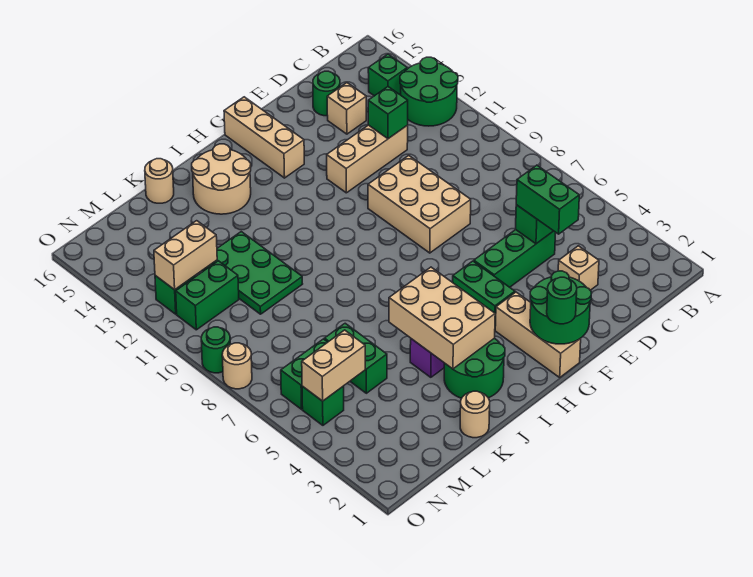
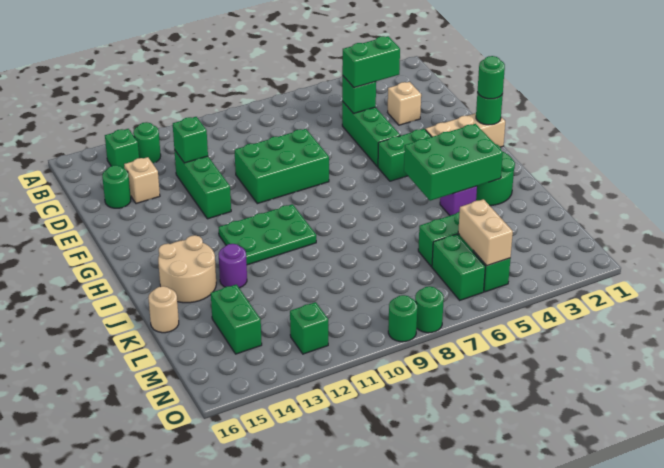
green round brick A12:B13 level 1 -> green round brick B13 level 1
tan brick D12:F12 level 1 -> green brick D12:F12 level 1
tan brick E8:F10 level 1 -> green brick E8:F10 level 1
green round brick F1:G2 level 2 -> green round brick G1 level 2
tan brick G14:G16 level 1 -> none
tan brick I3:J5 level 2 -> green brick I3:J5 level 2
none -> purple round brick J13 level 1
tan round brick K1 level 1 -> none
green plate K10:L12 level 1 -> green plate H10:I12 level 1
green brick M11:N11 level 1 -> green brick L14:M14 level 1
tan brick M12:N12 level 2 -> none
tan round brick O8 level 1 -> green round brick O8 level 1

